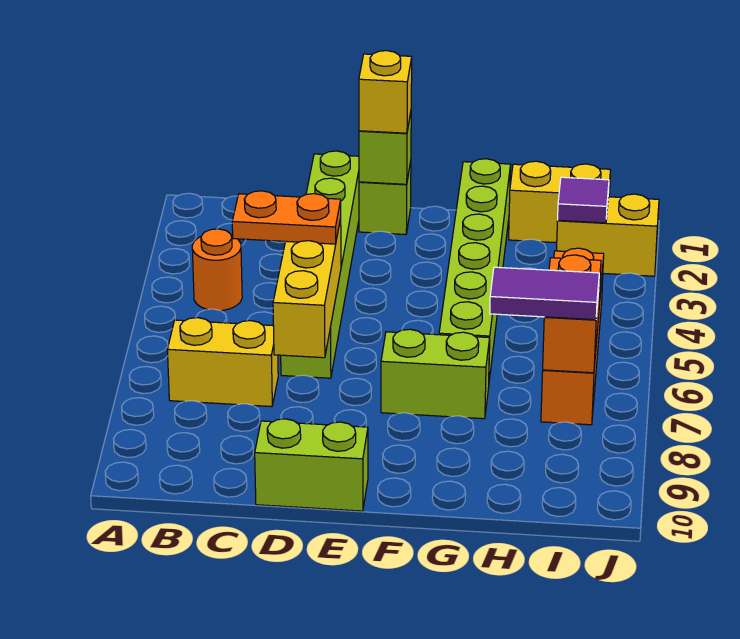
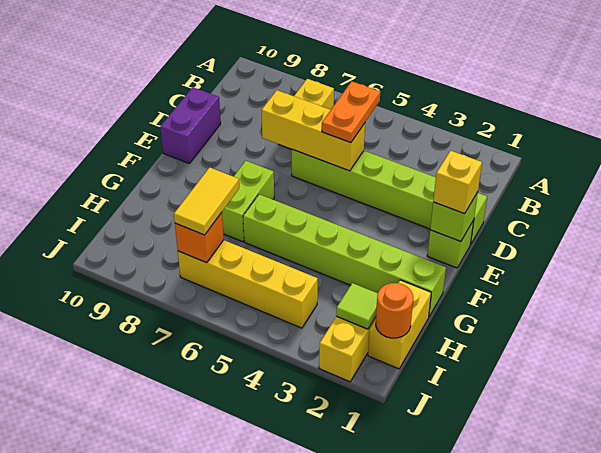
orange round brick B4 level 1 -> orange round brick I1 level 2
lime brick D10:E10 level 1 -> purple brick D10:E10 level 1
purple tile H7:I7 level 3 -> yellow tile H7:I7 level 3
purple tile I2 level 2 -> lime tile I2 level 2
orange brick I4:I7 level 1 -> yellow brick I4:I7 level 1
orange brick I6:I7 level 2 -> orange brick I7 level 2

